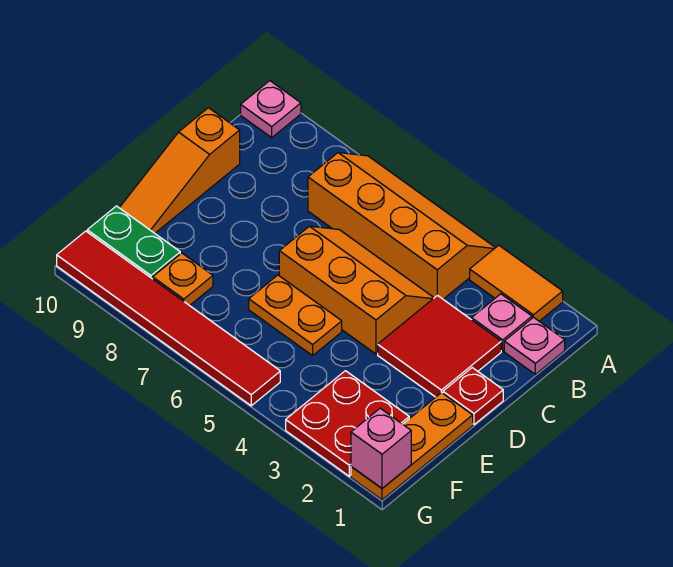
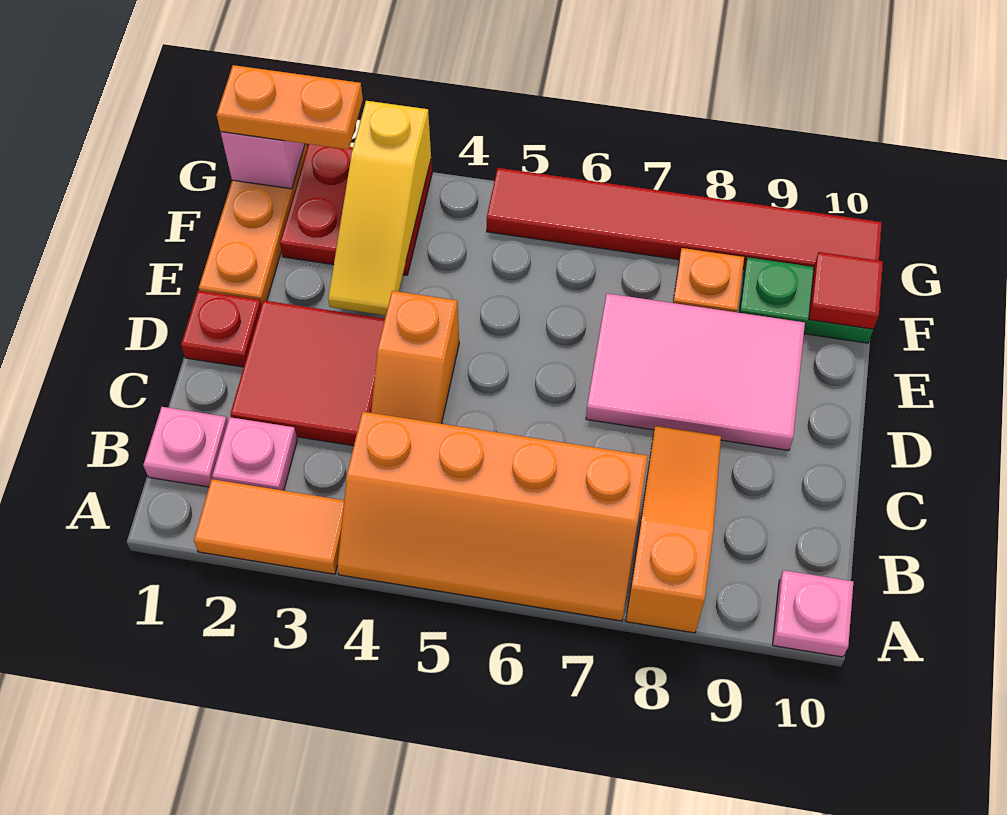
orange slope C4:D6 level 1 top D -> orange slope C4:D4 level 1 top D
orange slope C10:E10 level 1 top C -> orange slope A8:C8 level 1 top A
none -> pink tile D7:E9 level 1
none -> yellow slope E3:G3 level 2 top G
orange plate E5:E6 level 1 -> orange plate G1:G2 level 3
none -> red tile F10 level 2

